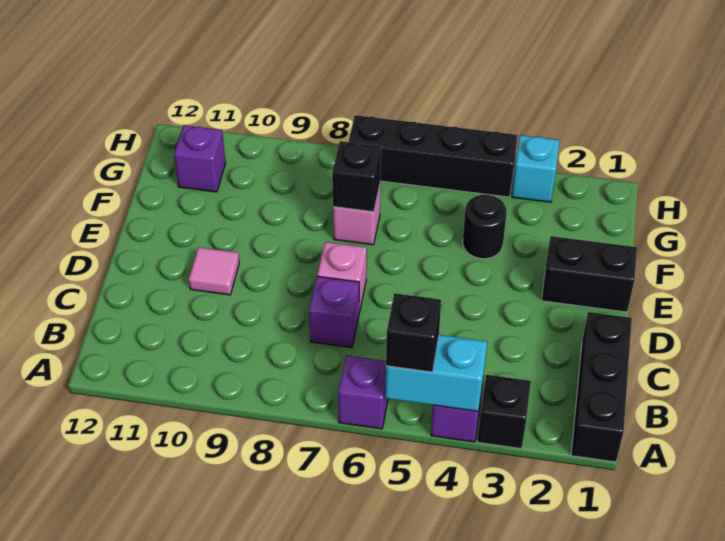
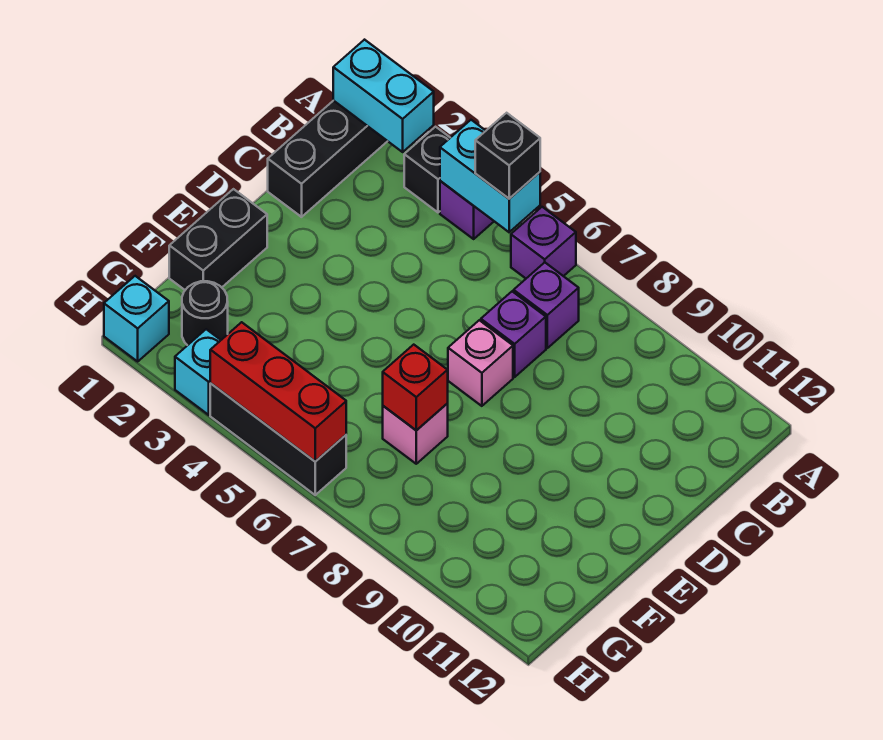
none -> cyan brick A1:A2 level 2
pink tile D10 level 1 -> none
black brick E1:E2 level 1 -> black brick E1:F1 level 1
black round brick F4 level 1 -> black round brick G2 level 1
black brick F7 level 2 -> red brick F7 level 2
purple brick G11 level 1 -> purple brick B7 level 1
none -> cyan brick H1 level 1
black brick H4:H7 level 1 -> black brick H4:H6 level 1
none -> red brick H4:H6 level 2

